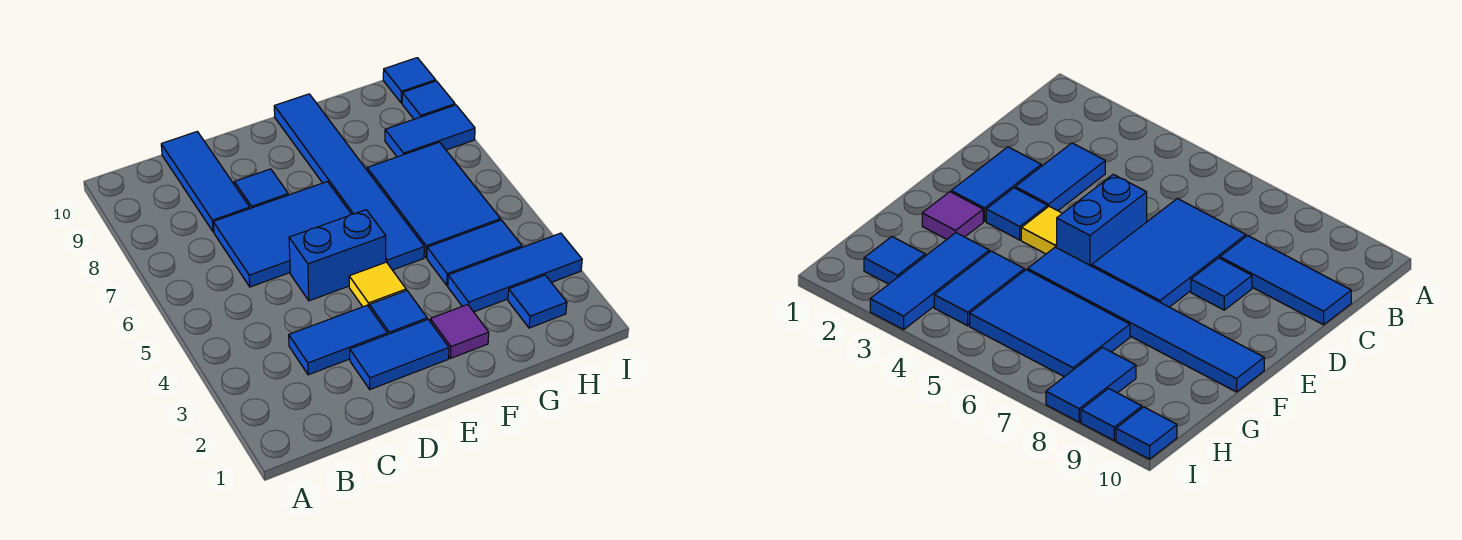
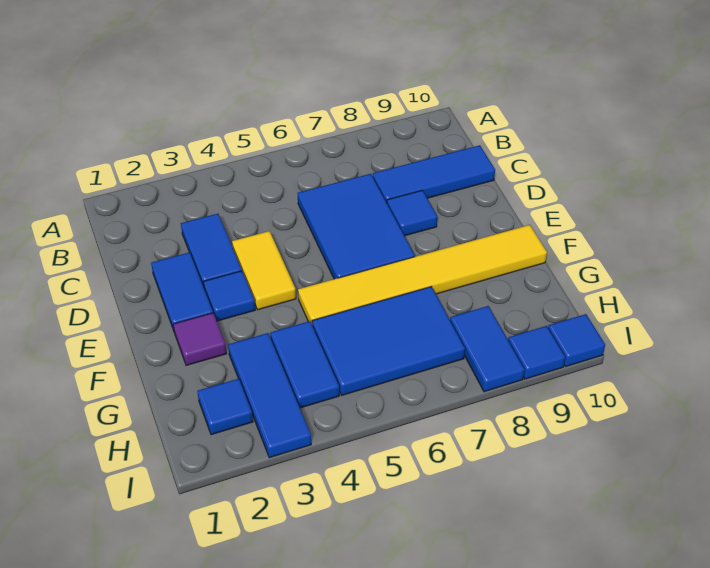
blue brick D5:E5 level 1 -> none
yellow tile E4 level 1 -> yellow tile D4:E4 level 1
blue tile F5:F10 level 1 -> yellow tile F5:F10 level 1

